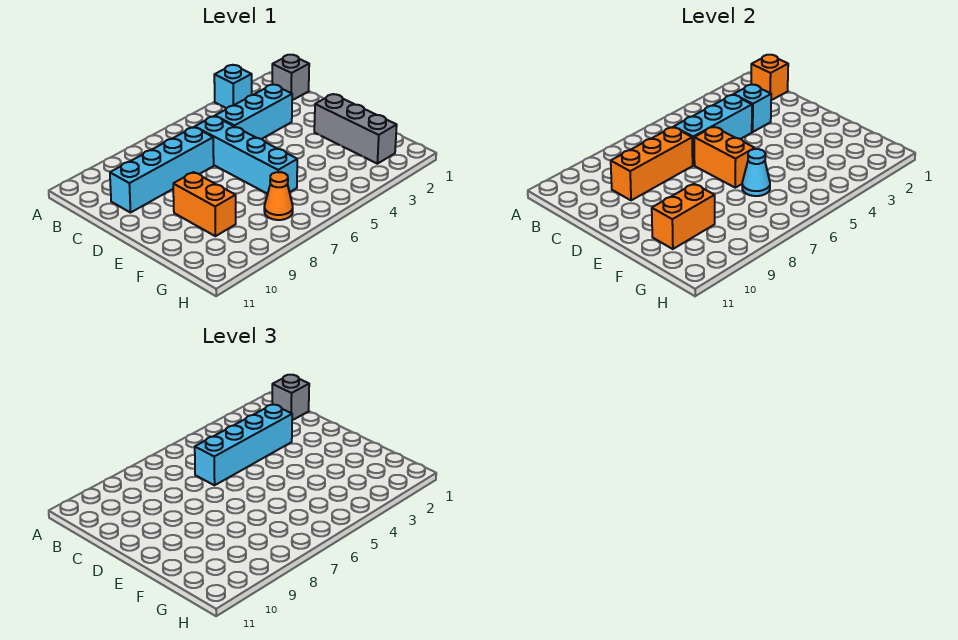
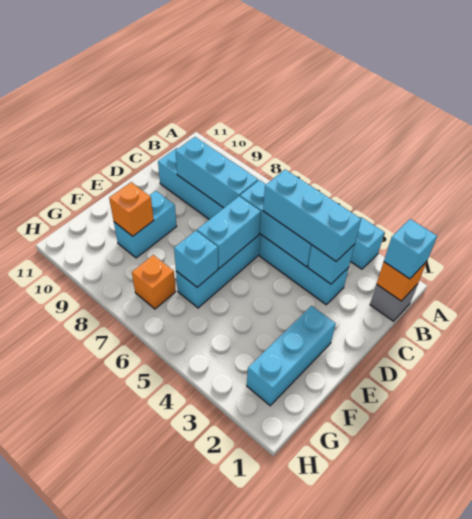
grey brick B1 level 3 -> cyan brick B1 level 3
cyan brick C3:C6 level 3 -> cyan brick C3:C5 level 3
orange brick C7:C9 level 2 -> cyan brick C7:C9 level 2
orange brick D6:E6 level 2 -> cyan brick D6:E6 level 2
grey brick E2:G2 level 1 -> cyan brick E2:G2 level 1
orange brick E9:F9 level 1 -> cyan brick E9:F9 level 1
cyan cone F6 level 2 -> cyan brick F6 level 2
orange brick F9:F10 level 2 -> orange brick F9 level 2
orange cone G7 level 1 -> orange brick G7 level 1

